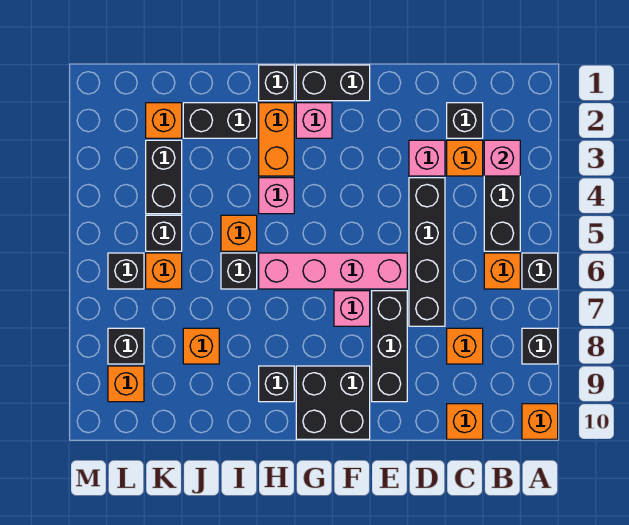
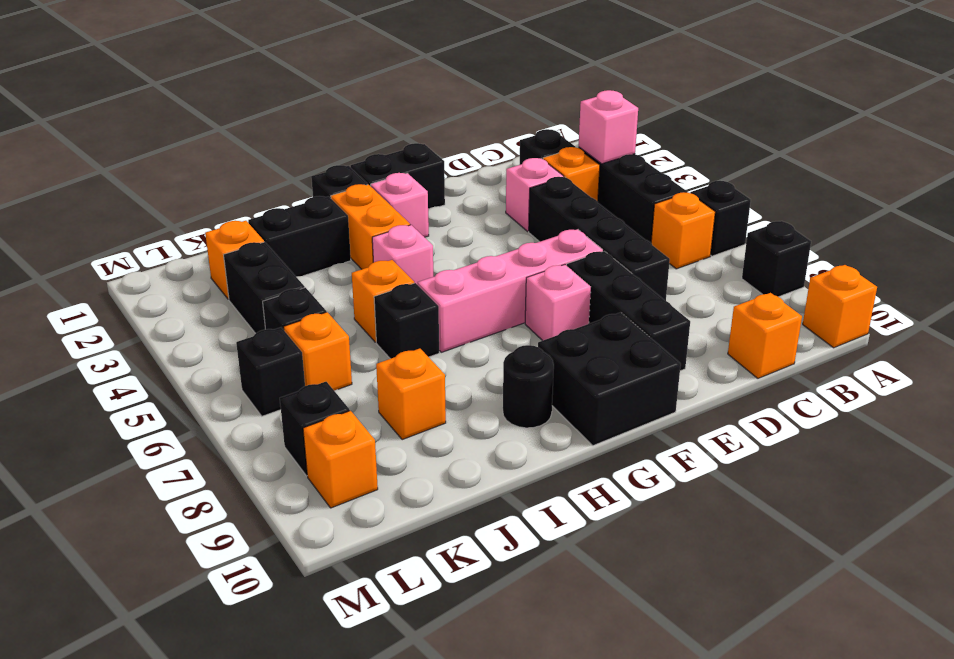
orange brick C8 level 1 -> none
black brick H9 level 1 -> black round brick H9 level 1

